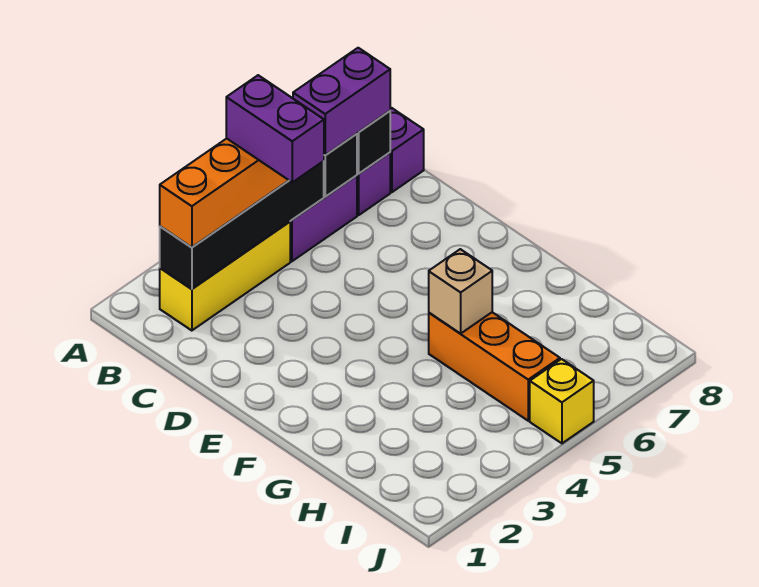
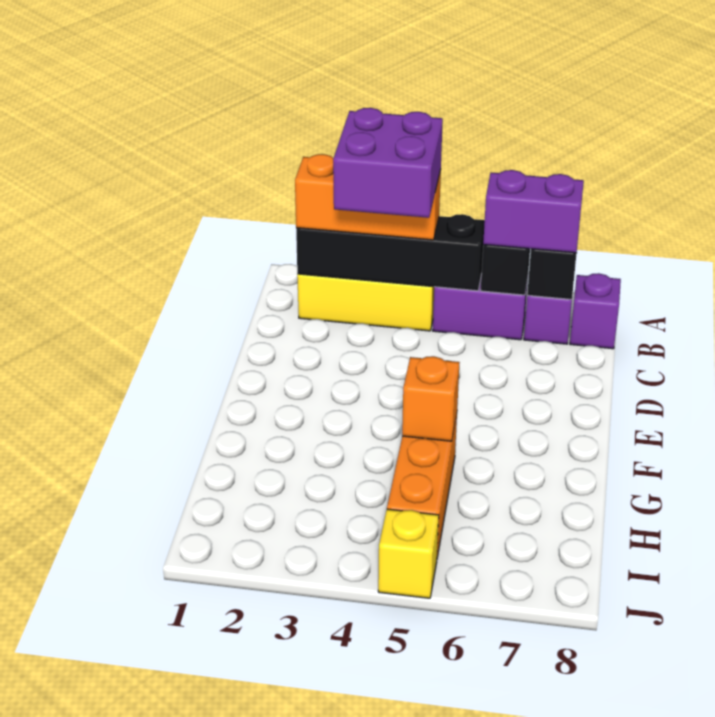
purple brick B4:C4 level 4 -> purple brick B3:C4 level 4
tan brick G5 level 2 -> orange brick G5 level 2

